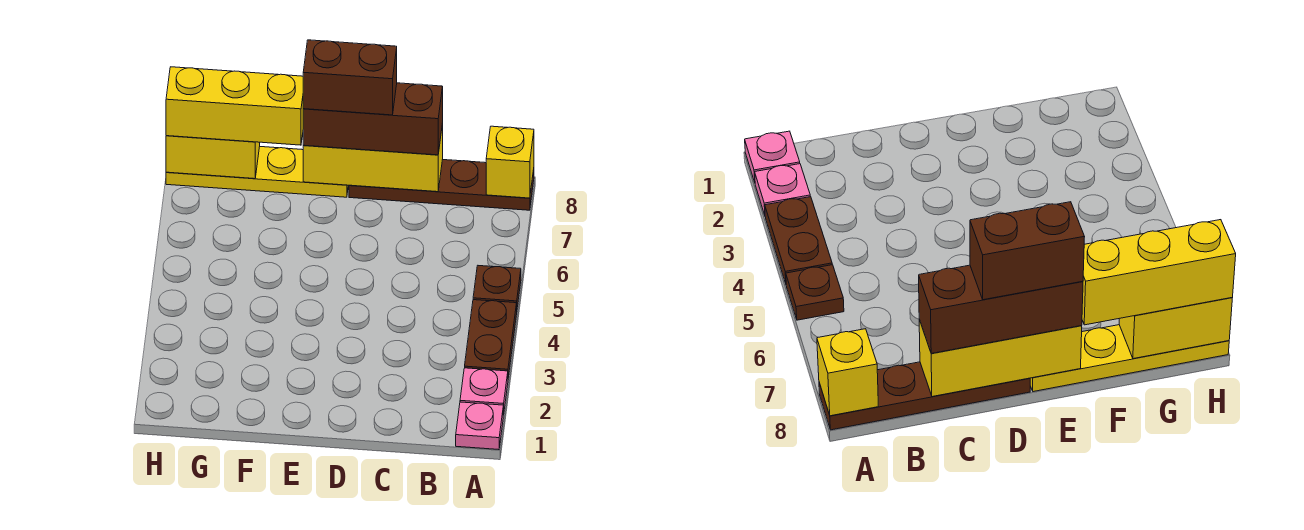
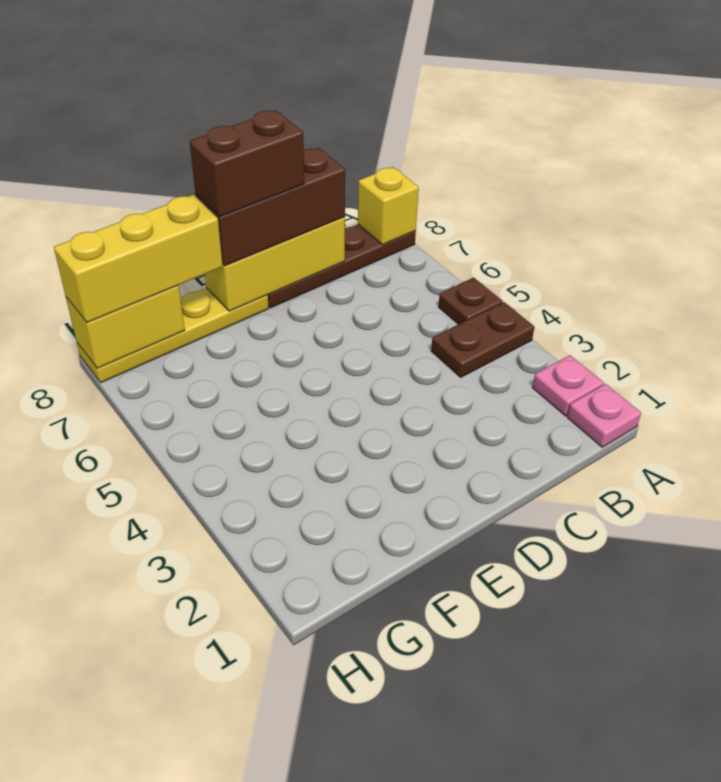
brown plate A3:A4 level 1 -> brown plate A4:B4 level 1

